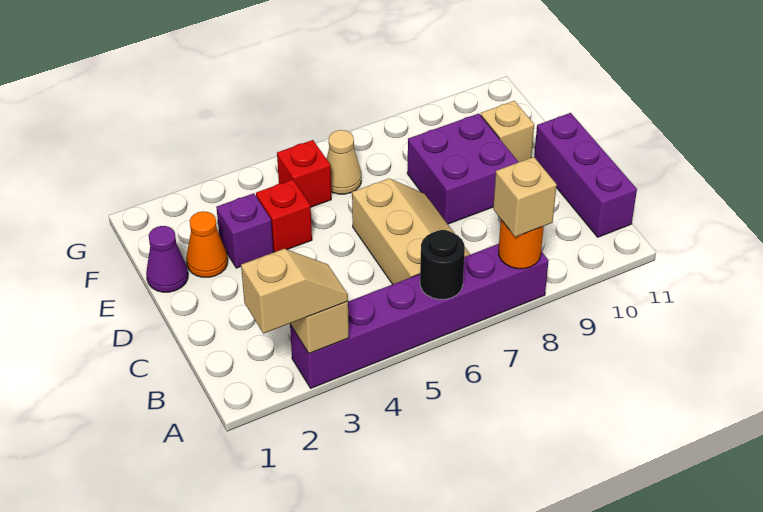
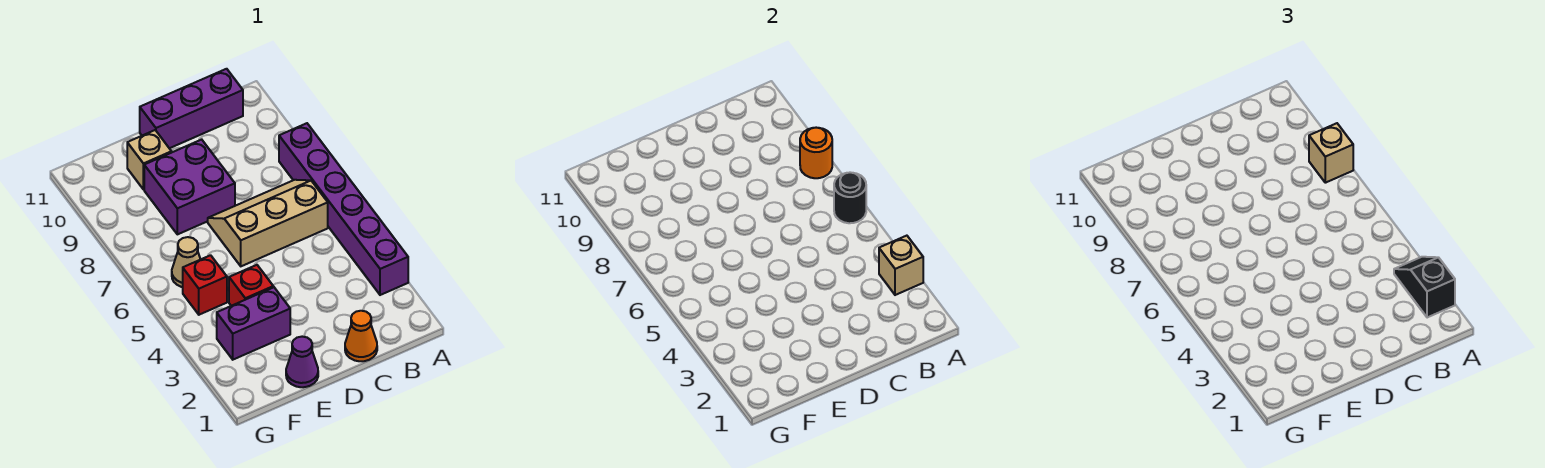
tan slope A2:A3 level 3 top 2 -> black slope A2:A3 level 3 top 2
orange cone E2 level 1 -> orange cone C1 level 1
purple brick E3 level 1 -> purple brick E3:F3 level 1

